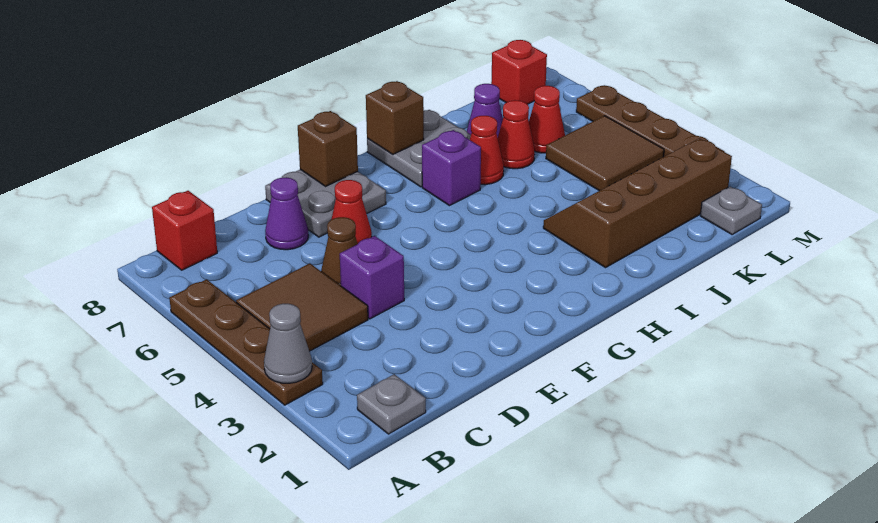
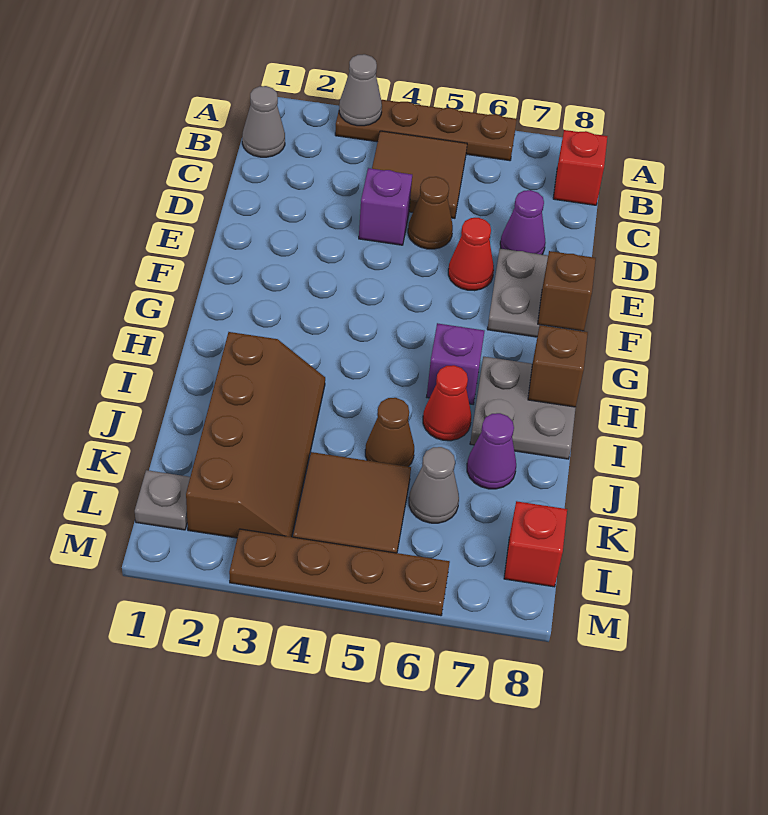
grey plate B1 level 1 -> grey cone B1 level 1
none -> brown cone J5 level 1
red cone J6 level 1 -> none
red cone K6 level 1 -> grey cone K6 level 1

